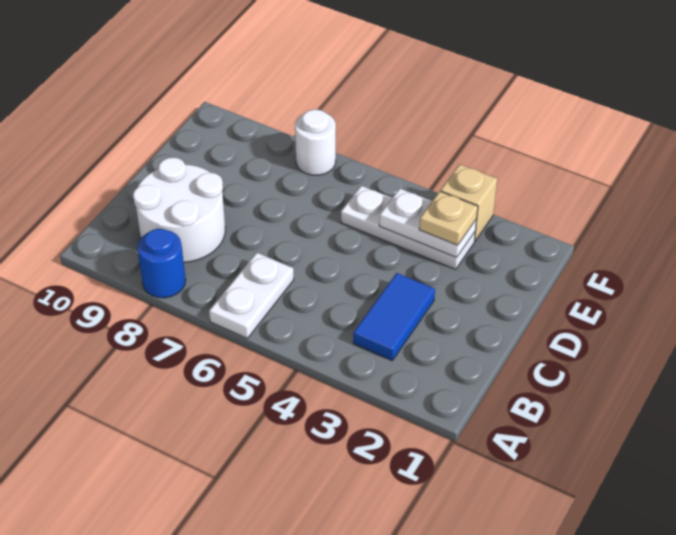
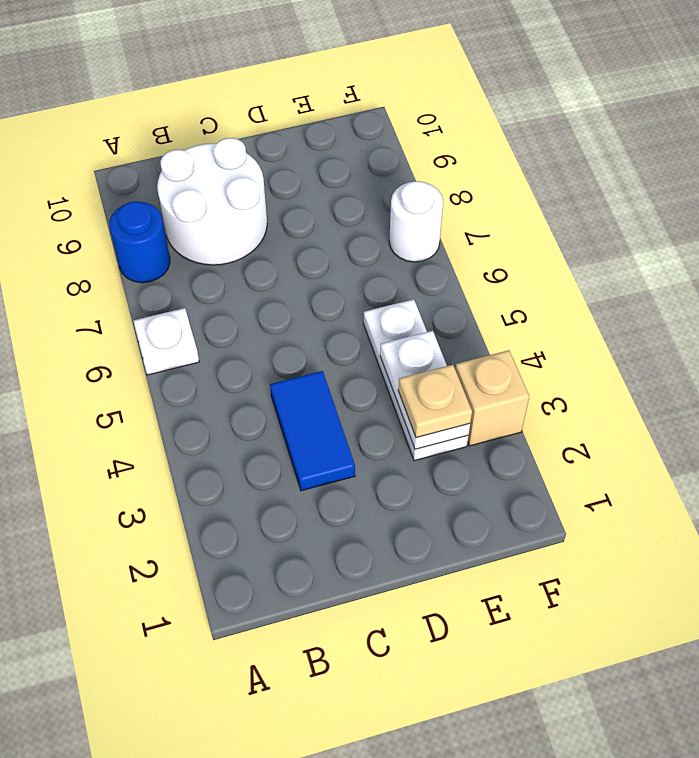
white plate A6:B6 level 1 -> white plate A6 level 1
blue tile B3:C3 level 1 -> blue tile C3:C4 level 1

